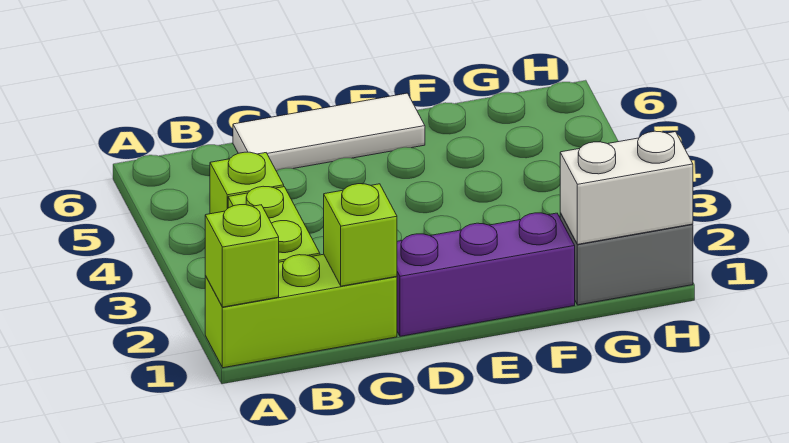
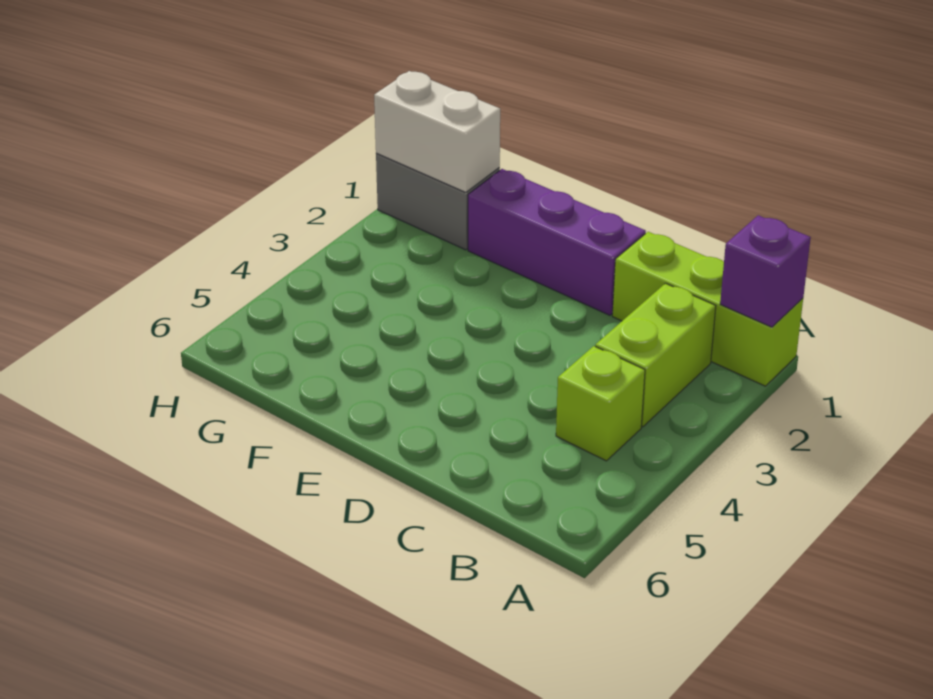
lime brick A1 level 2 -> purple brick A1 level 2
lime brick C1 level 2 -> none
white tile C6:E6 level 1 -> none

